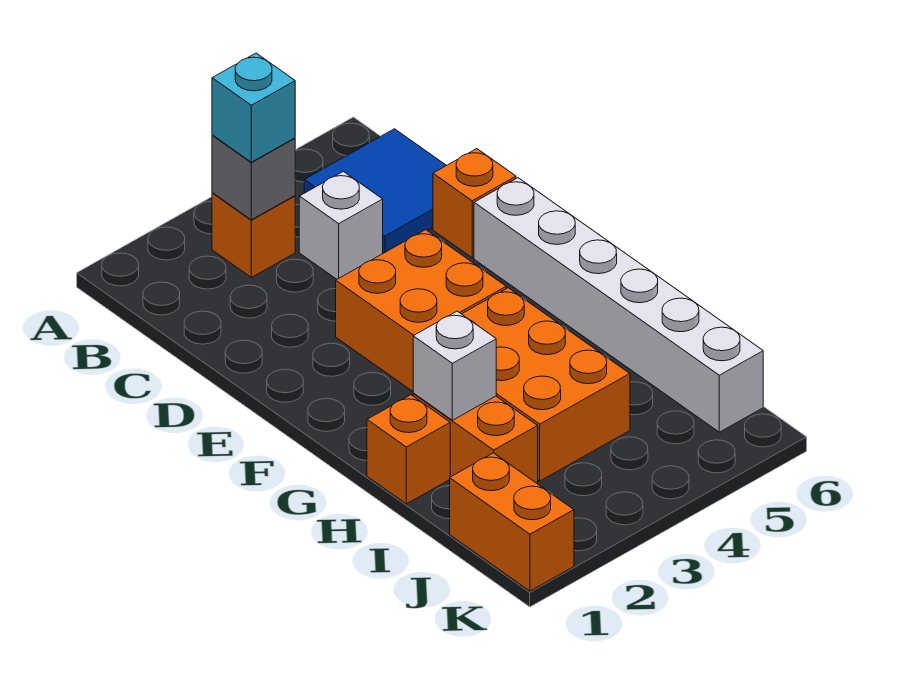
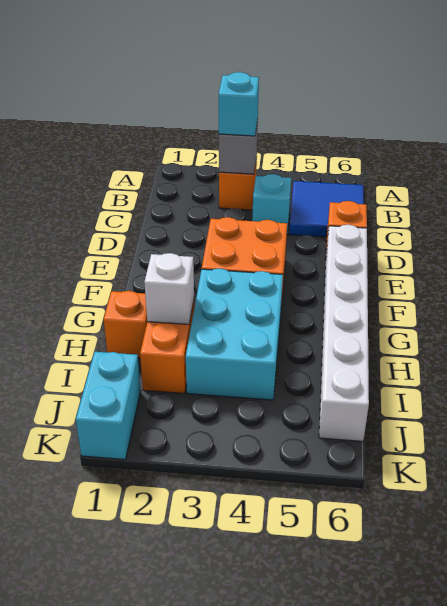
white brick C4 level 1 -> cyan brick C4 level 1
orange brick G3:I4 level 1 -> cyan brick G3:I4 level 1
orange brick J1:K1 level 1 -> cyan brick J1:K1 level 1

